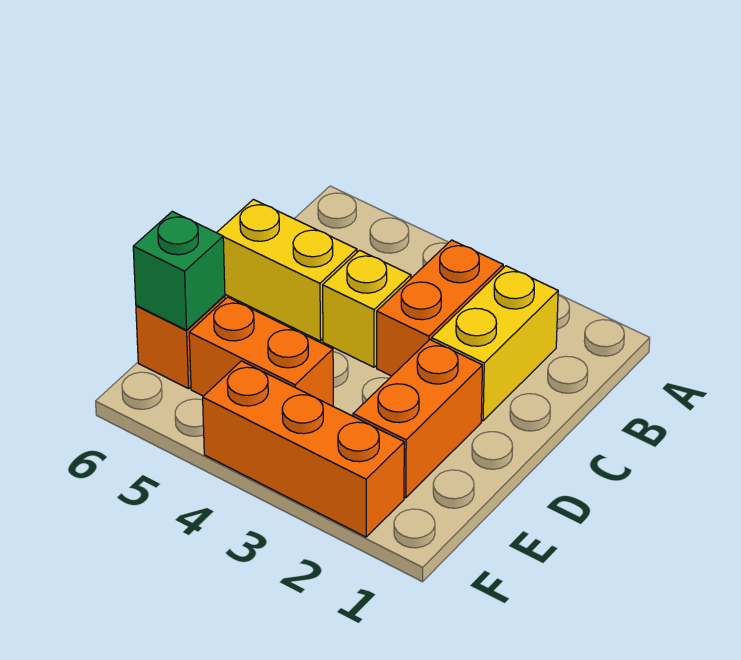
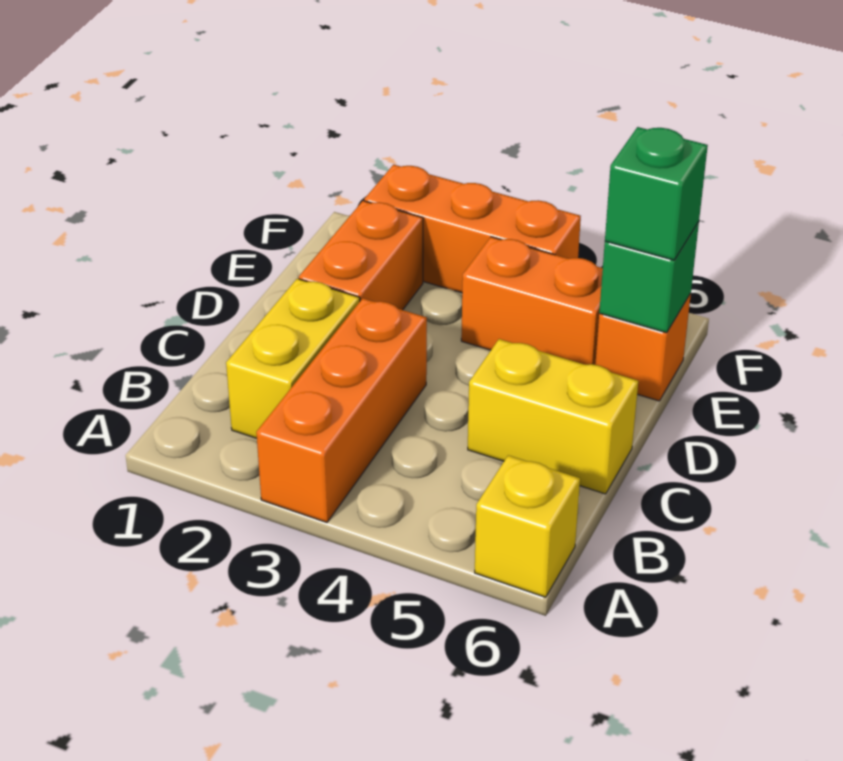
orange brick B3:C3 level 1 -> orange brick A3:C3 level 1
yellow brick C4 level 1 -> yellow brick A6 level 1
none -> green brick E6 level 3

